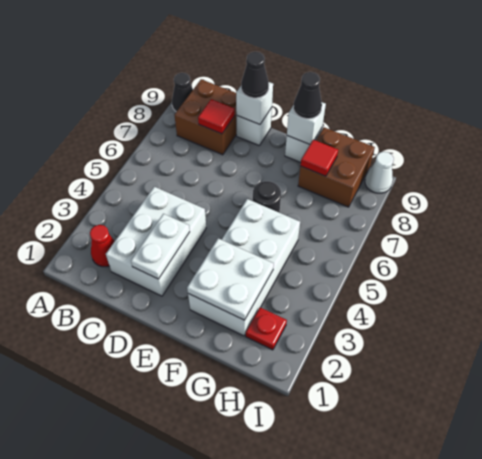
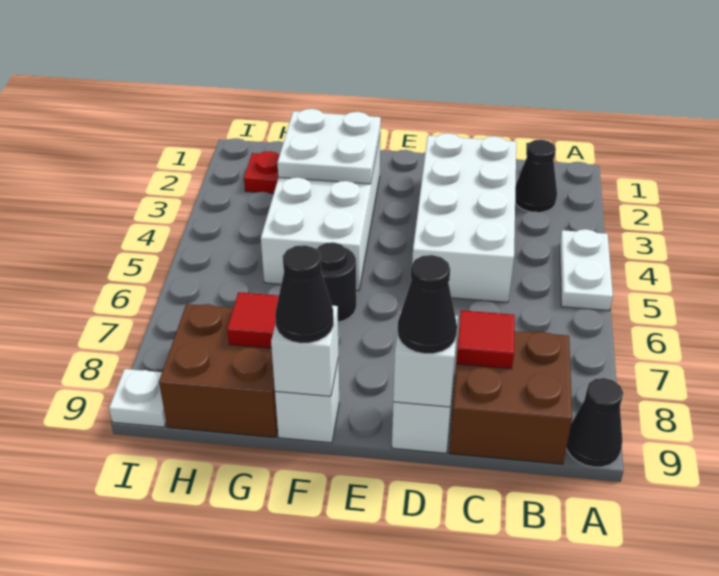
red cone B2 level 1 -> black cone B2 level 1
white brick C2:D4 level 1 -> white brick C2:D5 level 1
white plate D2:D3 level 2 -> white plate A4:A5 level 1
white cone I9 level 1 -> white plate I9 level 1

